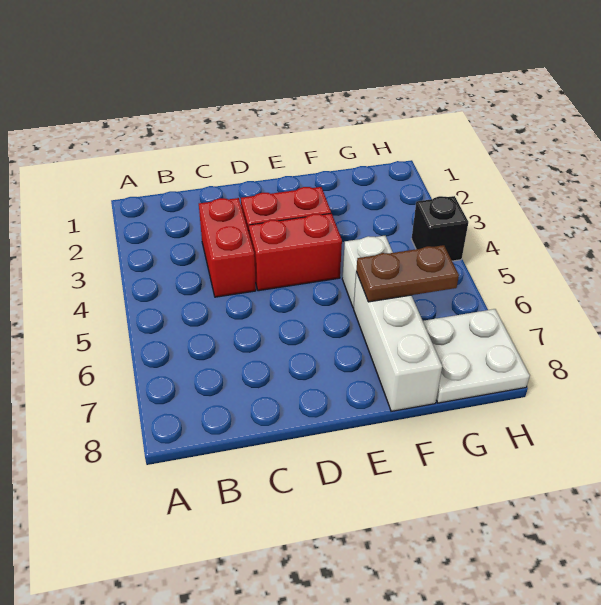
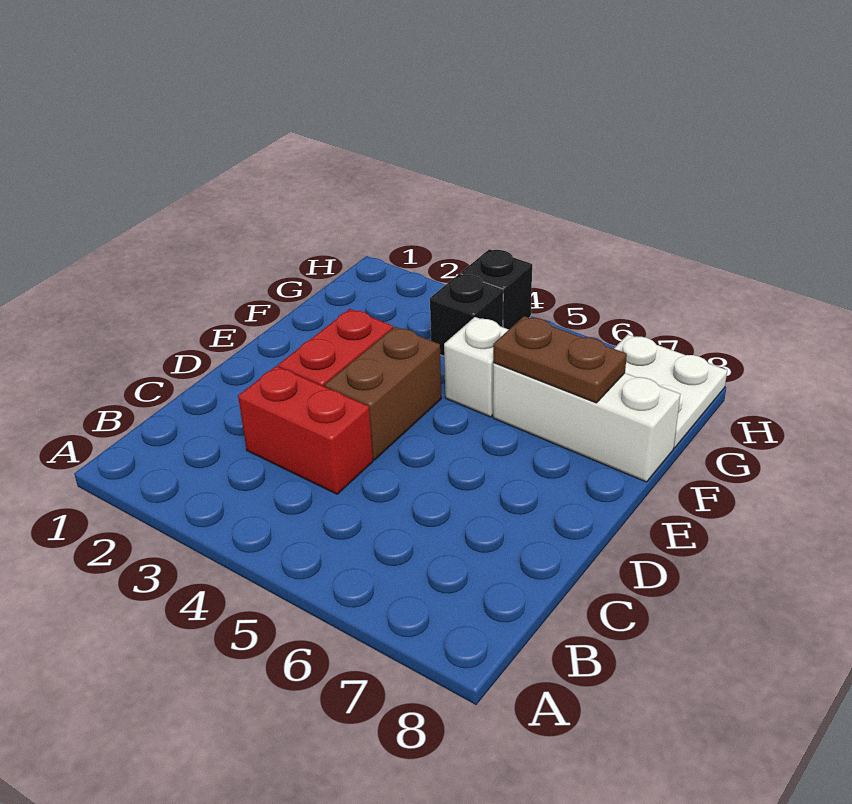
red brick D4:E4 level 1 -> brown brick D4:E4 level 1
brown plate F6:G6 level 2 -> brown plate F6:F7 level 2
none -> black brick G4 level 1

